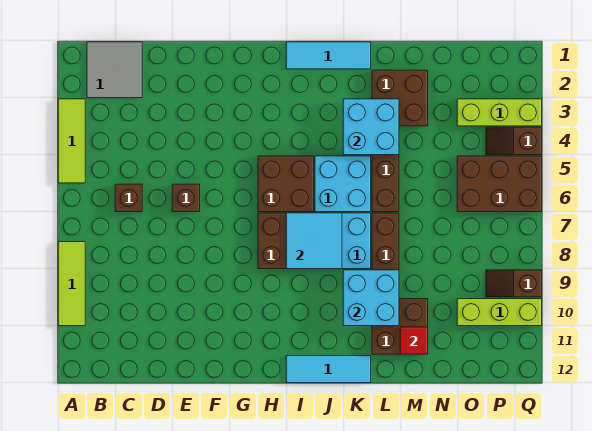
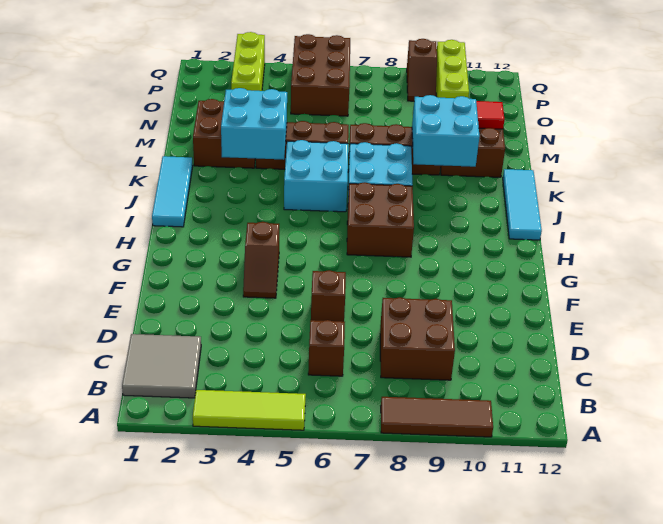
lime tile A8:A10 level 1 -> brown tile A8:A10 level 1
brown brick H5:I6 level 1 -> brown brick C8:D9 level 1
cyan tile I7:J8 level 2 -> none
brown slope P4:Q4 level 1 top Q -> brown slope F4:G4 level 1 top G

